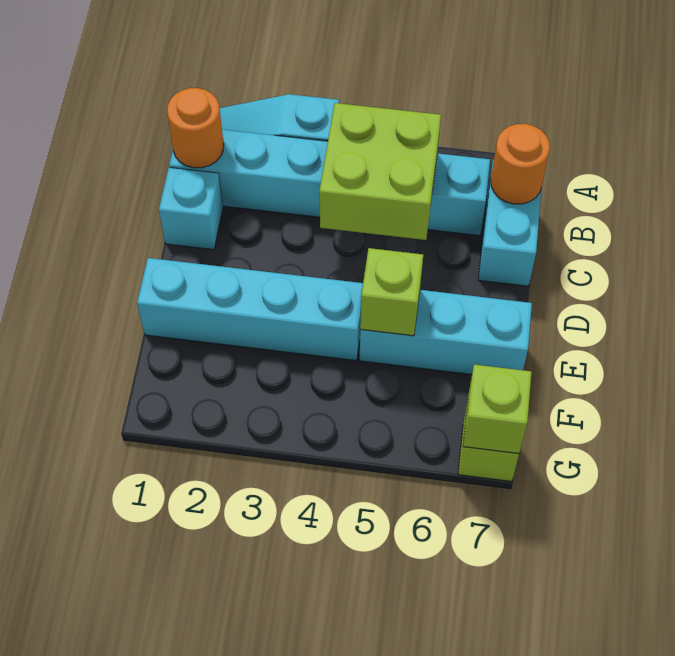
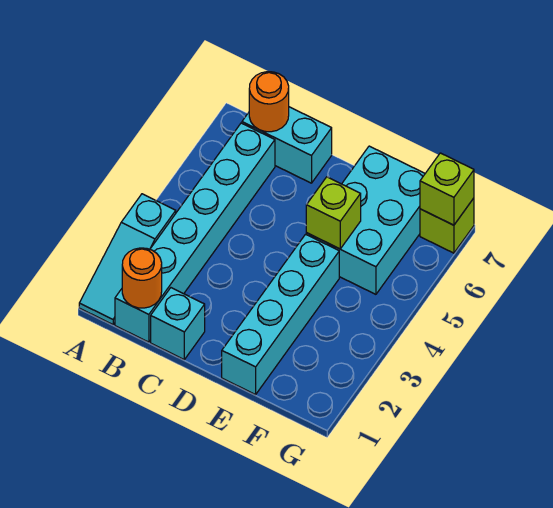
lime brick B4:C5 level 2 -> none
cyan brick E5:E7 level 1 -> cyan brick E5:F7 level 1

